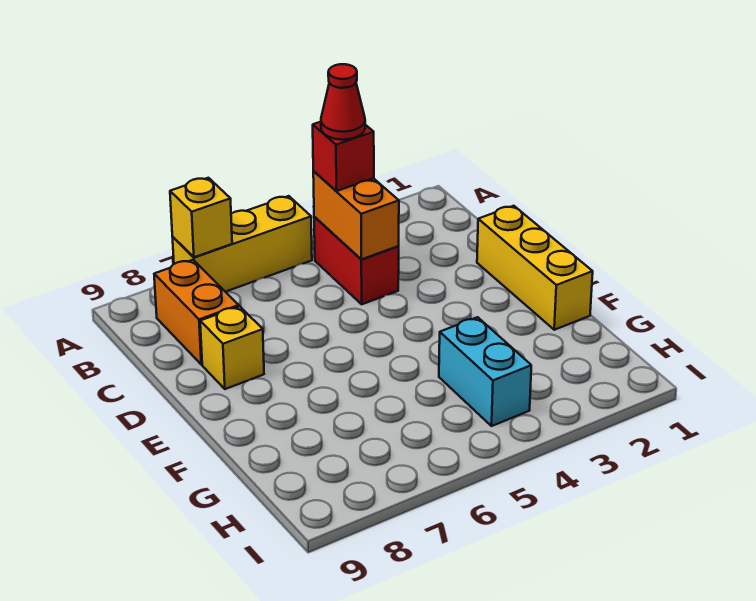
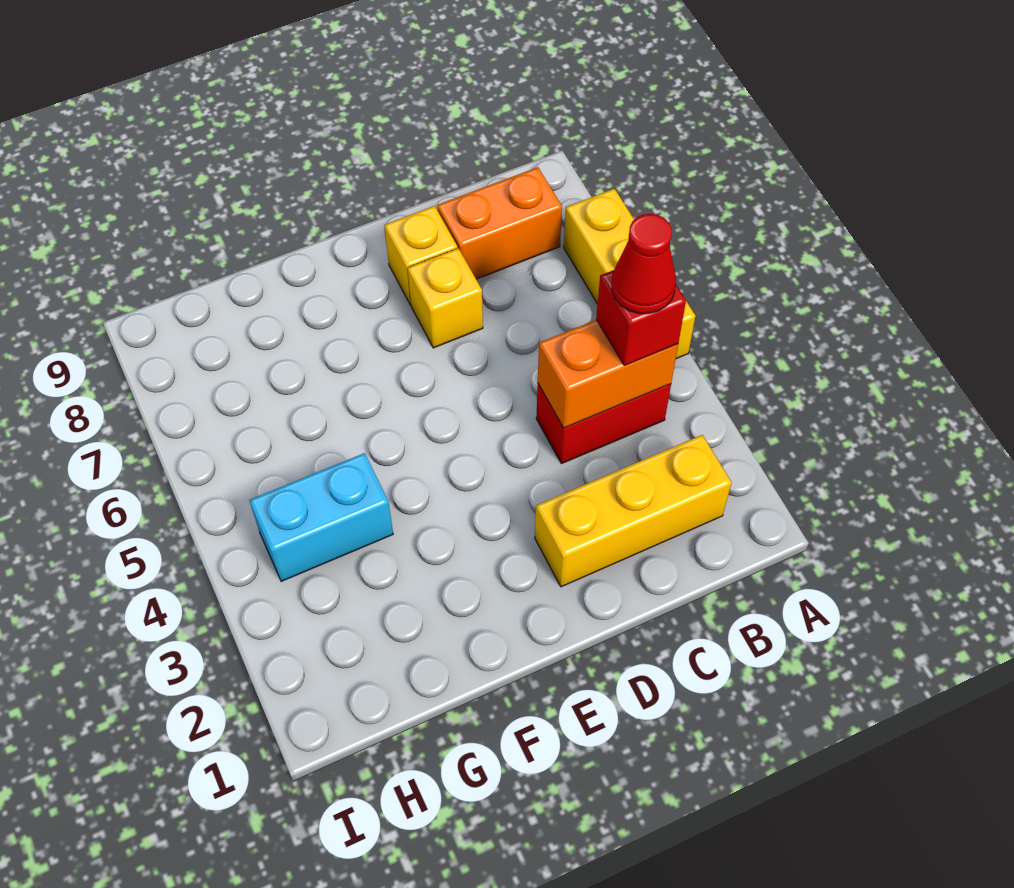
yellow brick A7 level 2 -> yellow brick D7 level 1
yellow brick D1:F1 level 1 -> yellow brick B2:D2 level 1

